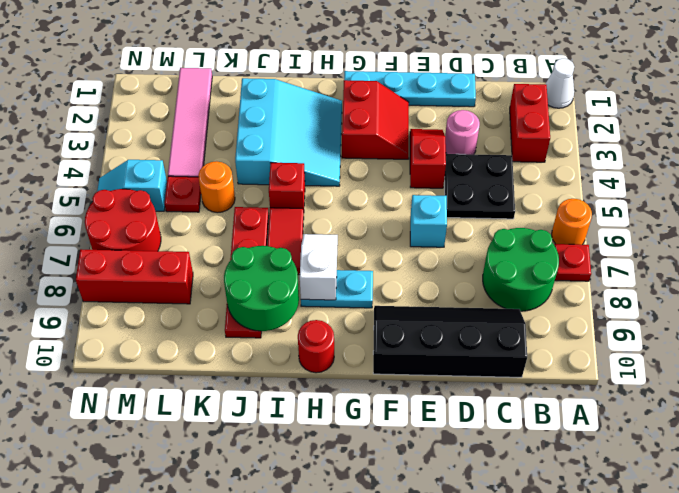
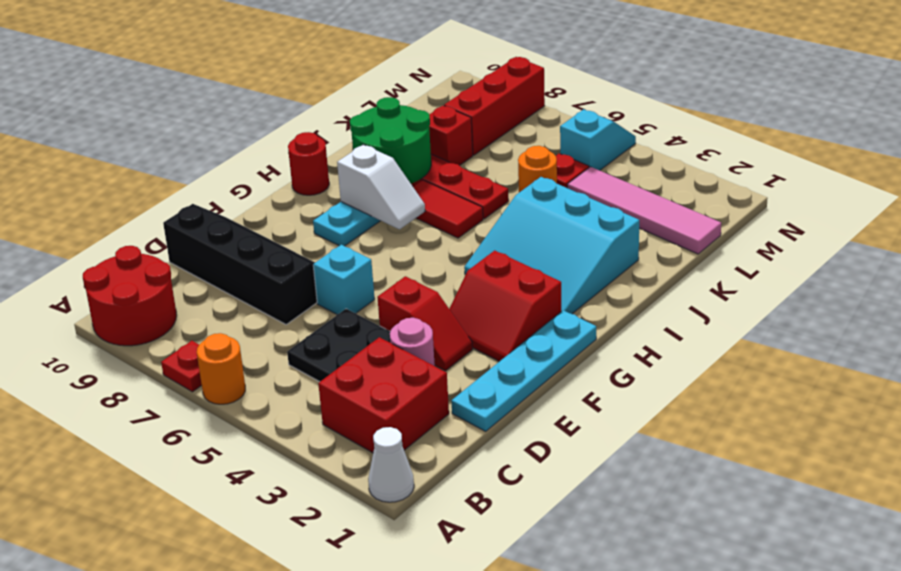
red brick B2:B3 level 1 -> red brick B2:C3 level 1
green round brick B7:C8 level 1 -> none
black slope C9:F10 level 1 top 10 -> black slope D7:E10 level 1 top D
red brick I5 level 1 -> red brick K8 level 1
red round brick M6:N7 level 1 -> red round brick A9:B10 level 1

